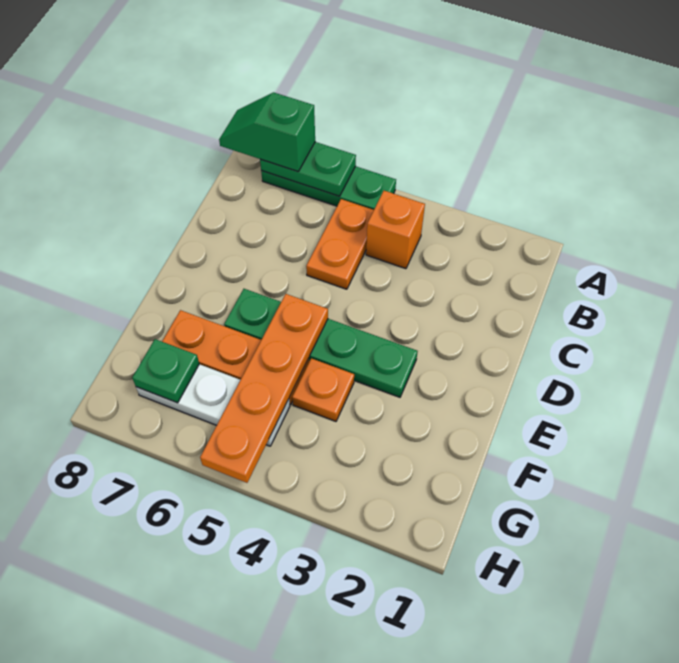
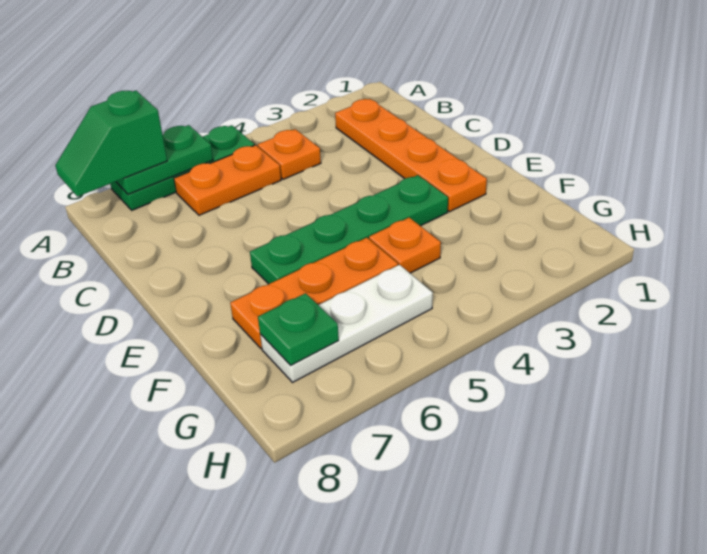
orange brick B4 level 1 -> orange plate B4 level 1
orange plate B5:C5 level 1 -> orange plate B5:B6 level 1
orange plate E5:H5 level 2 -> orange plate B2:E2 level 1

